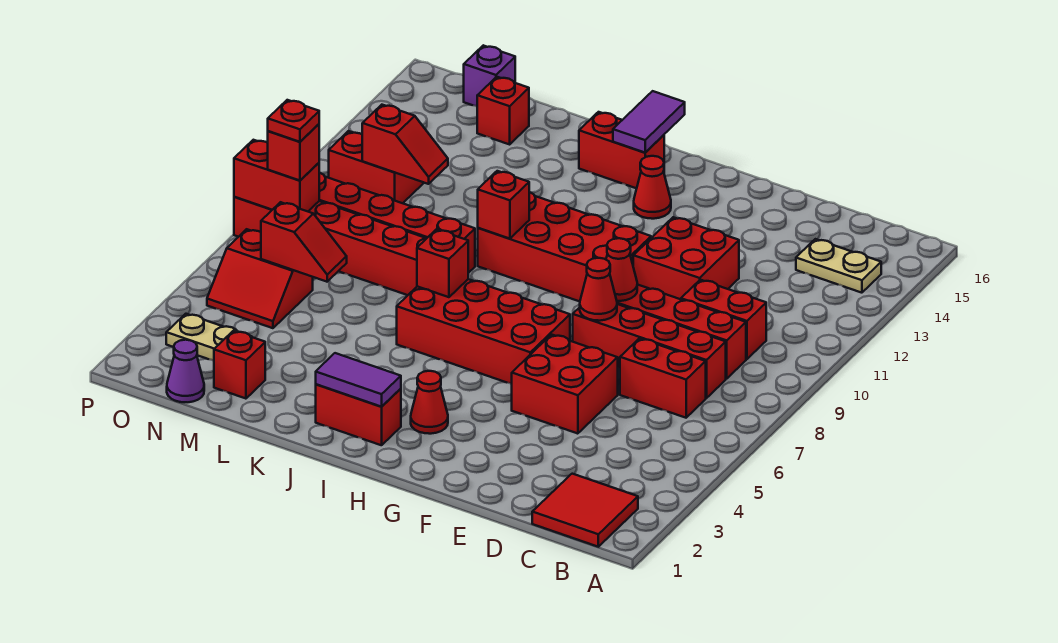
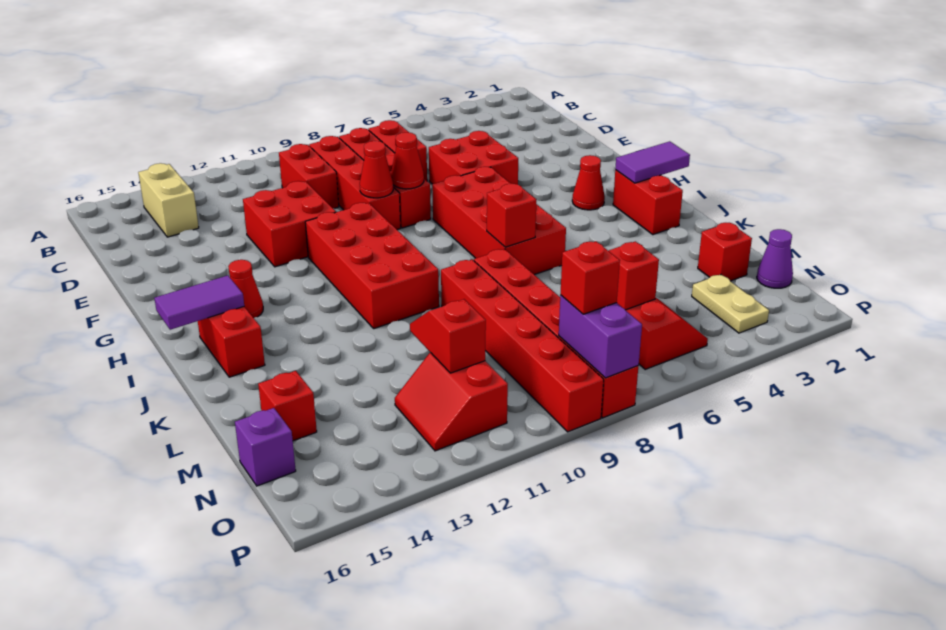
red tile B1:C2 level 1 -> none
tan plate B14:C14 level 1 -> tan brick B14:C14 level 1
purple tile I2:J2 level 2 -> purple tile I1:I2 level 2
red brick J10 level 2 -> none
red brick O8:P8 level 2 -> purple brick O8:P8 level 2
red plate O8 level 4 -> none

